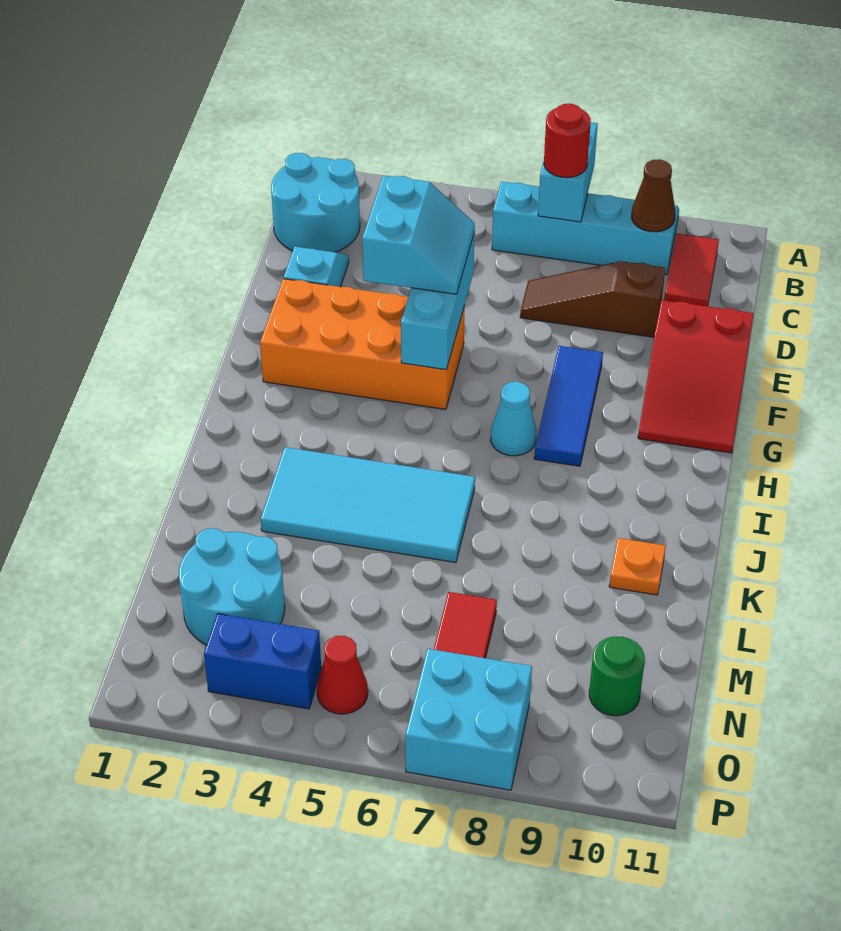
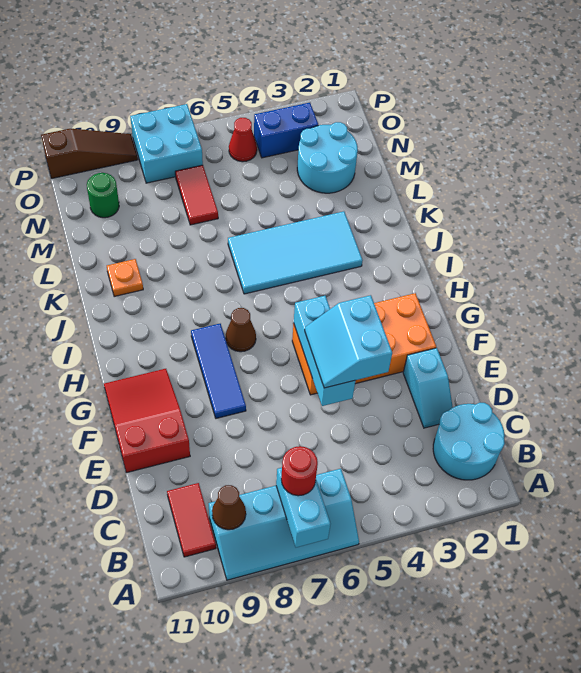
brown slope D7:D9 level 1 top 9 -> brown slope P9:P11 level 1 top 11
cyan cone H7 level 1 -> brown cone H7 level 1

